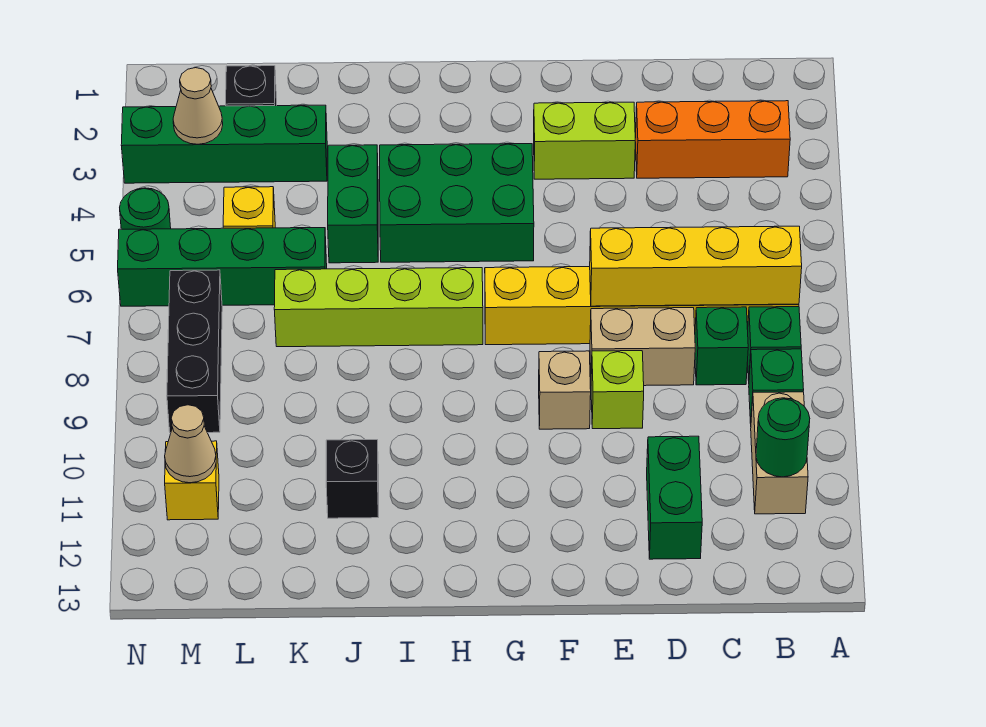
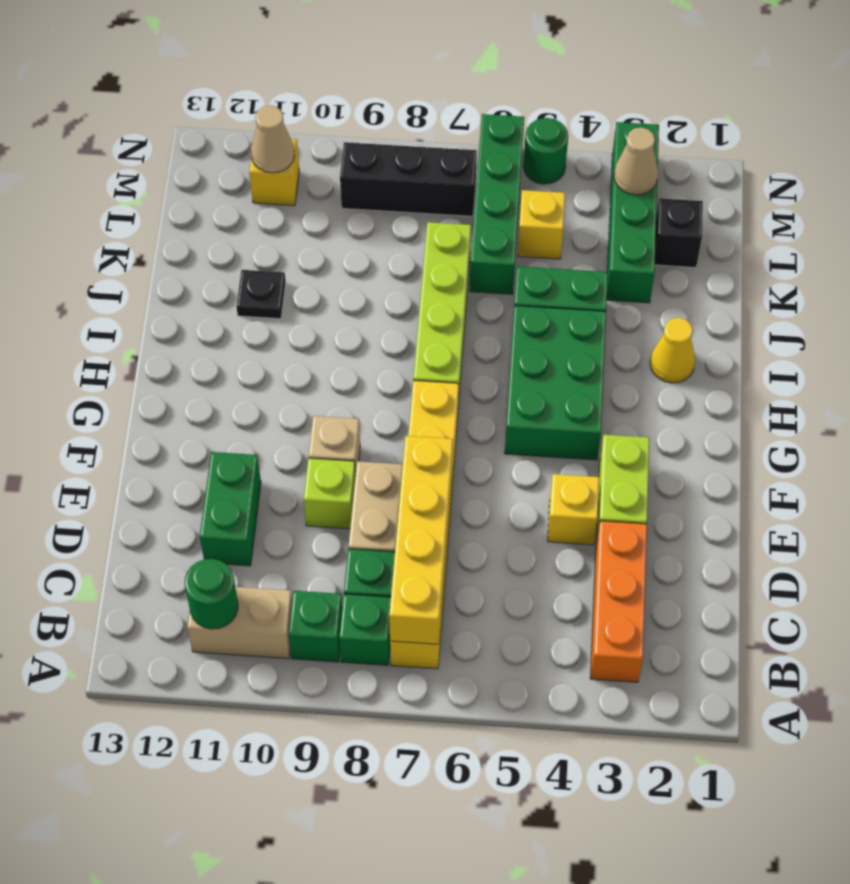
green brick D11:D12 level 1 -> green brick D11:E11 level 1
none -> yellow brick E4 level 1
none -> yellow cone I2 level 1
black brick J11 level 1 -> black plate J11 level 1

